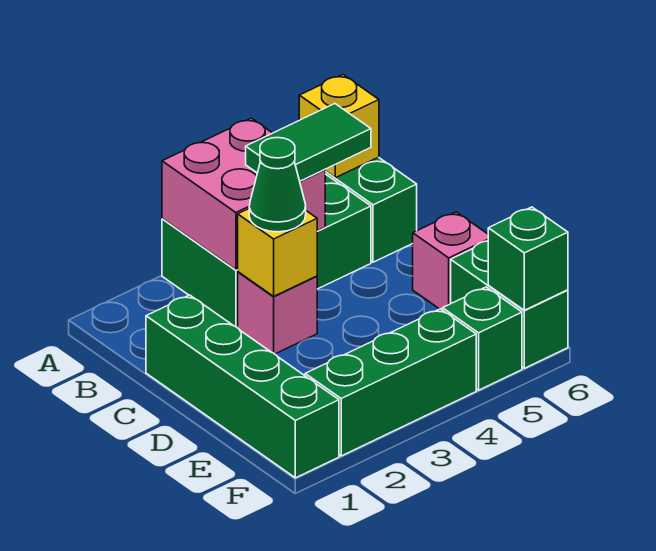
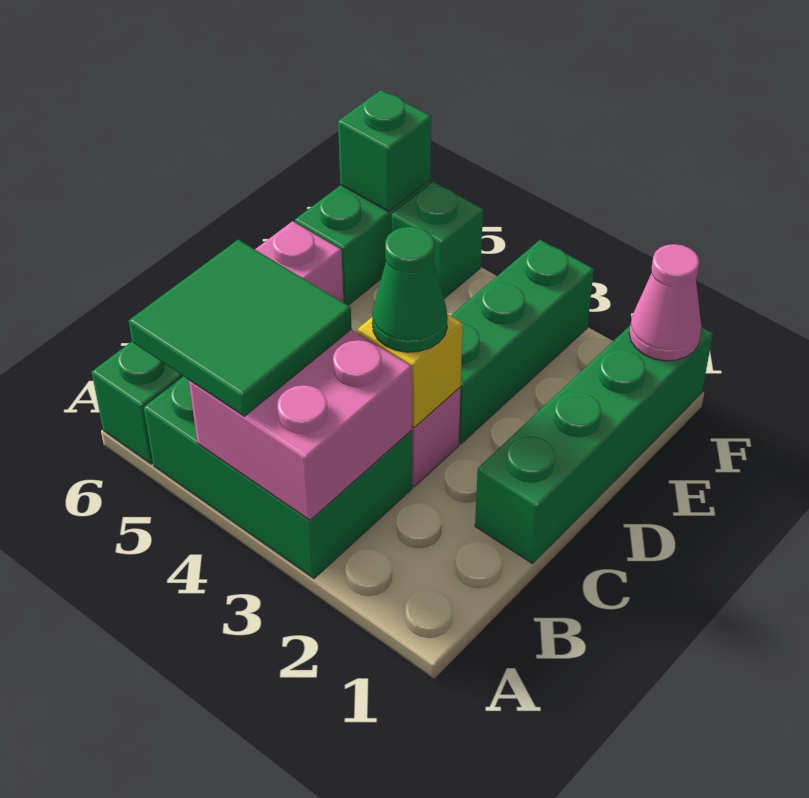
yellow brick A6 level 2 -> none
green tile B4:B5 level 3 -> green tile A4:B5 level 3
none -> pink cone F1 level 2
green brick F2:F4 level 1 -> green brick D3:F3 level 1

